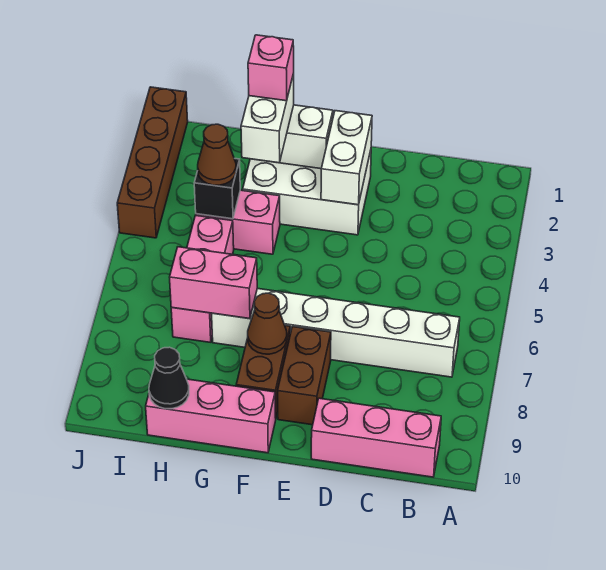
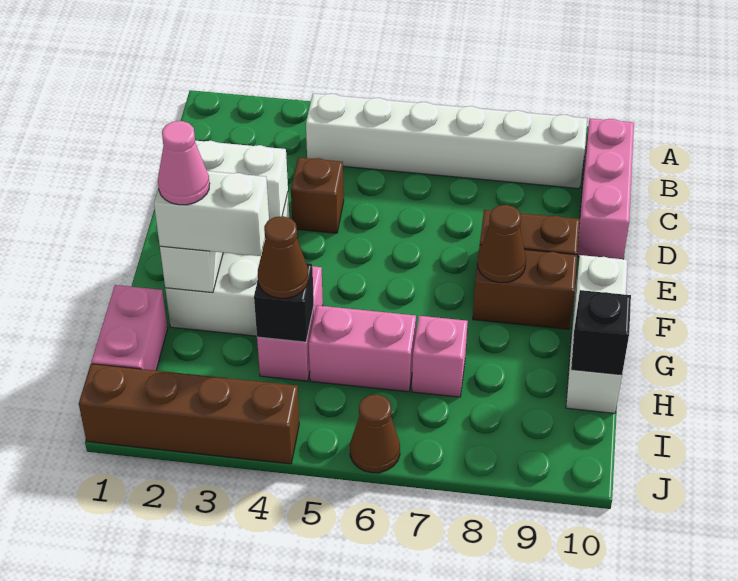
white brick B7:G7 level 1 -> white brick B4:B9 level 1
none -> brown brick D4 level 1
pink brick F10:H10 level 1 -> white brick F10:H10 level 1
pink brick G2 level 4 -> pink cone G2 level 4
pink brick G7:H7 level 2 -> pink brick H1:I1 level 1
black cone H10 level 2 -> black brick H10 level 2
none -> brown cone J6 level 1

